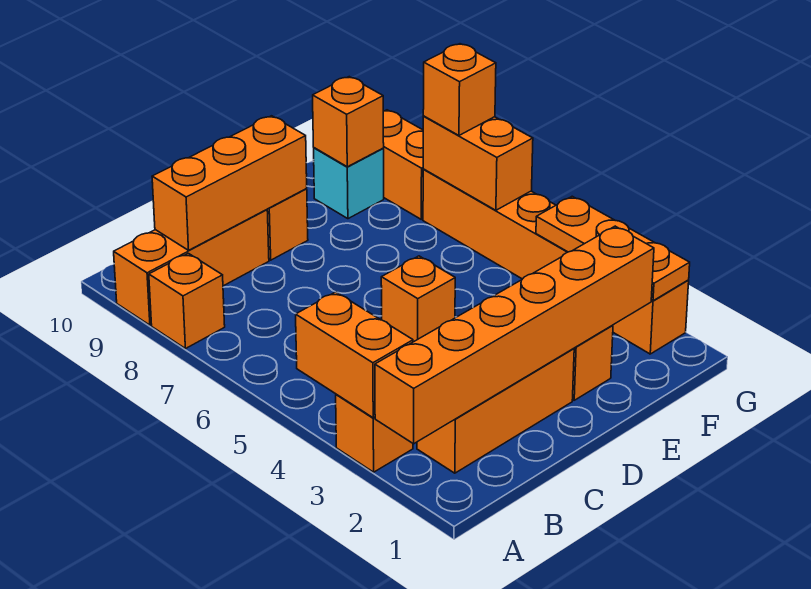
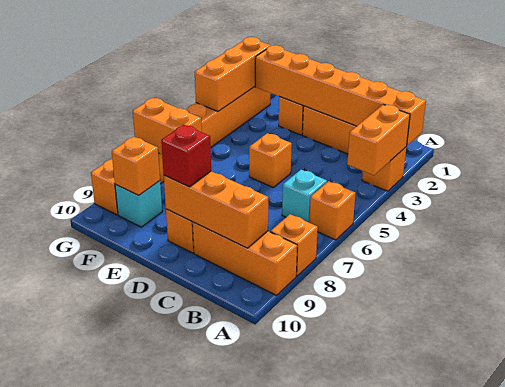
none -> cyan brick B6 level 1
none -> red brick D9 level 3
orange plate G2:G4 level 2 -> orange brick G2:G4 level 2
orange brick G6:G7 level 2 -> orange brick F7:G7 level 2
orange brick G7 level 3 -> orange brick A6 level 1

